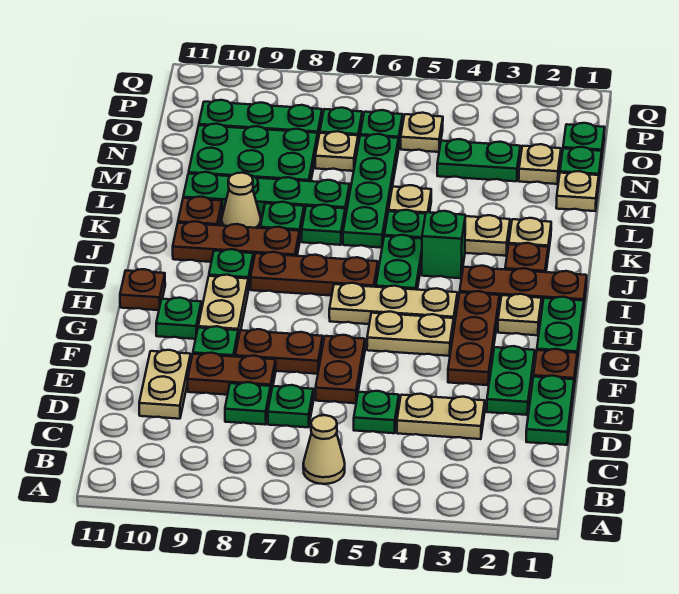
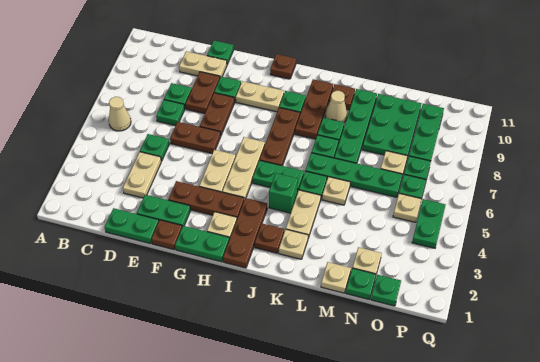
green plate G10 level 1 -> green plate E11 level 1
green plate N3:N4 level 1 -> green plate P4:P5 level 1

